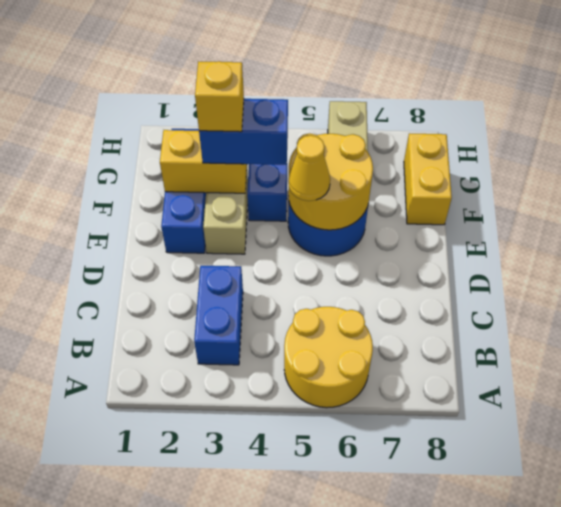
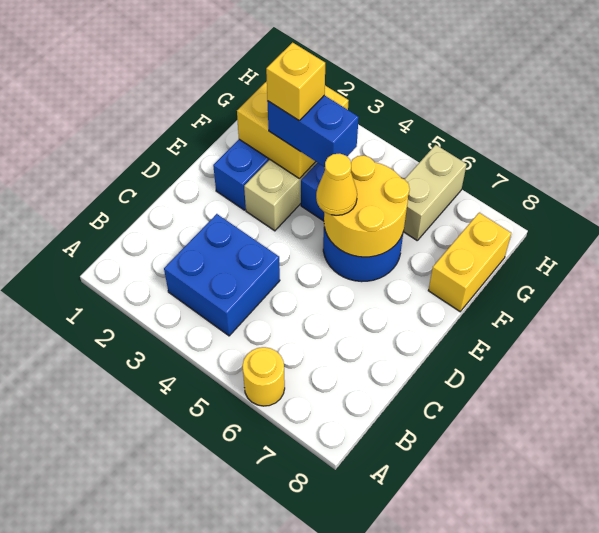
yellow round brick A5:B6 level 1 -> yellow round brick A6 level 1
blue brick B3:C3 level 1 -> blue brick B3:C4 level 1
yellow brick F2:F3 level 2 -> yellow brick F2:G3 level 2

